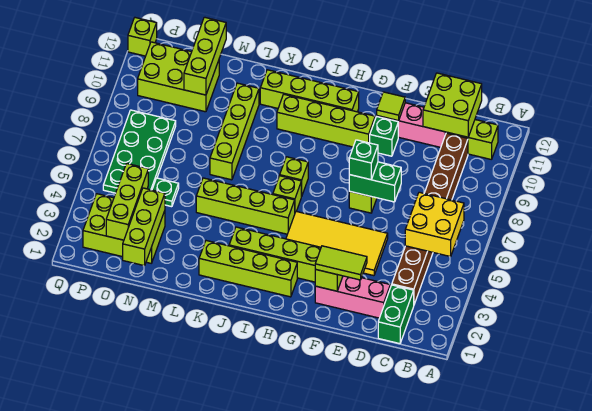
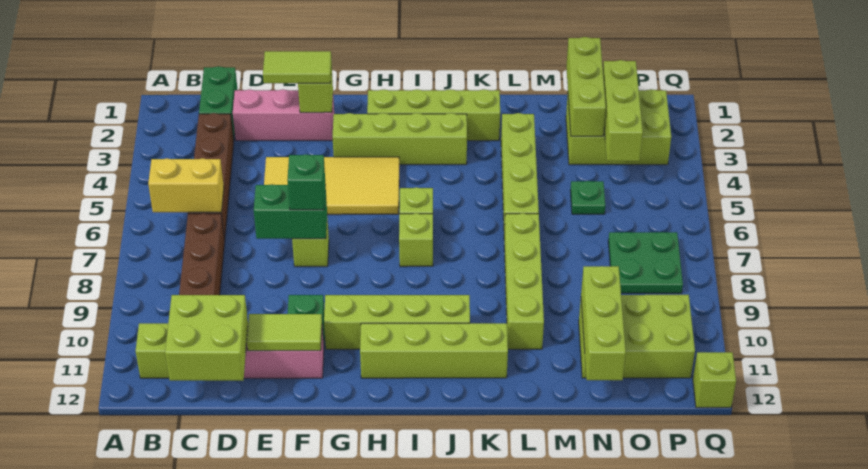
yellow brick B5:C6 level 2 -> yellow brick B6:C6 level 2
lime tile F11 level 2 -> lime tile E11:F11 level 2
lime brick I5:L5 level 1 -> lime brick L3:L6 level 1
green plate O5:P8 level 1 -> green plate O7:P8 level 1

